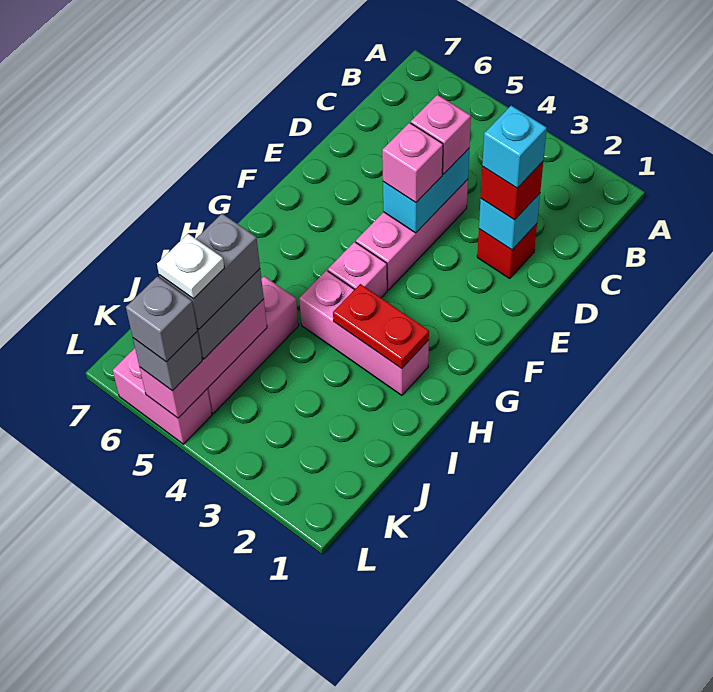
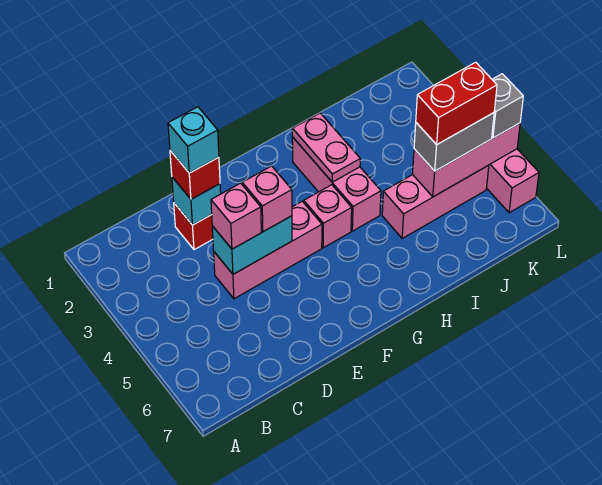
red plate H2:H3 level 2 -> pink plate H2:H3 level 2
grey brick J5:K5 level 4 -> red brick J5:K5 level 4
white plate K5 level 5 -> none
grey brick L5 level 4 -> none

